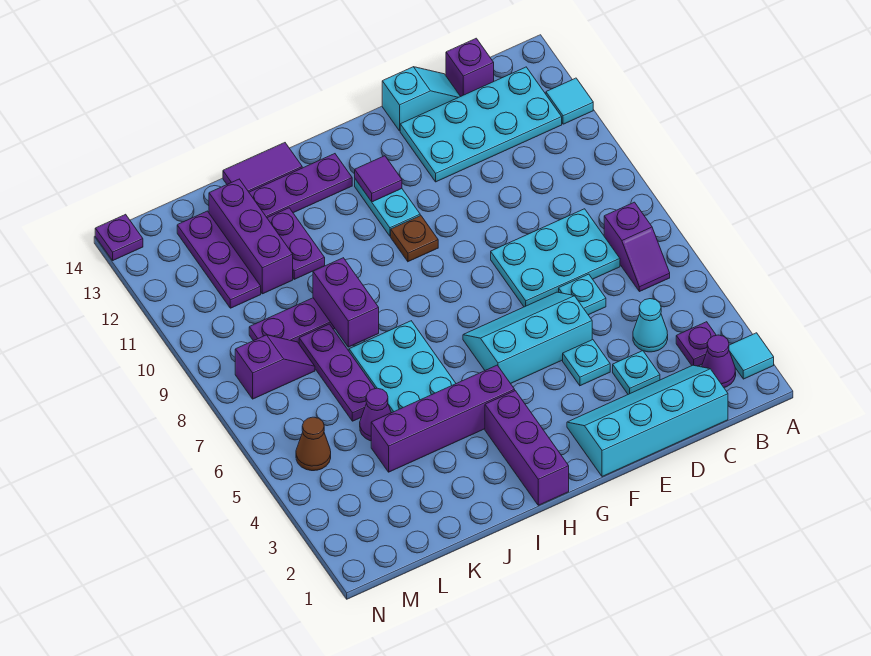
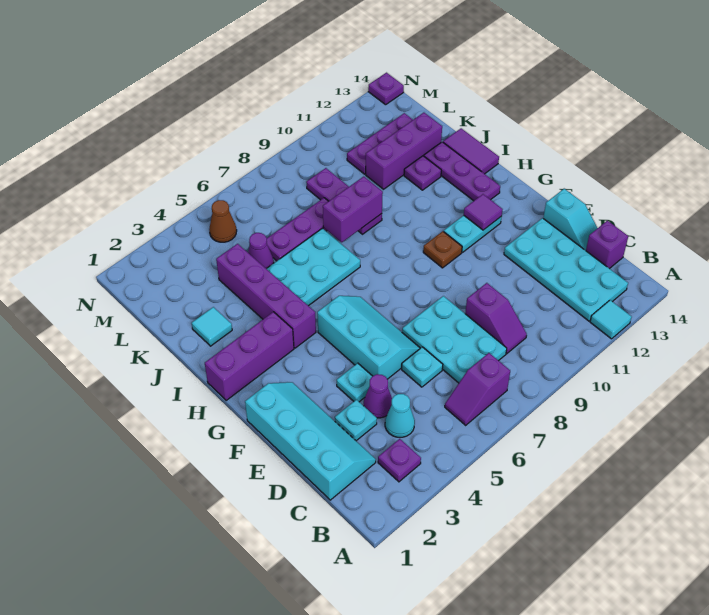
cyan tile A2 level 1 -> cyan tile J2 level 1
purple cone B2 level 1 -> purple cone D4 level 1
purple plate J11:J12 level 1 -> purple plate J12 level 1
purple slope L8:M8 level 1 top M -> purple slope C9:D9 level 1 top D

